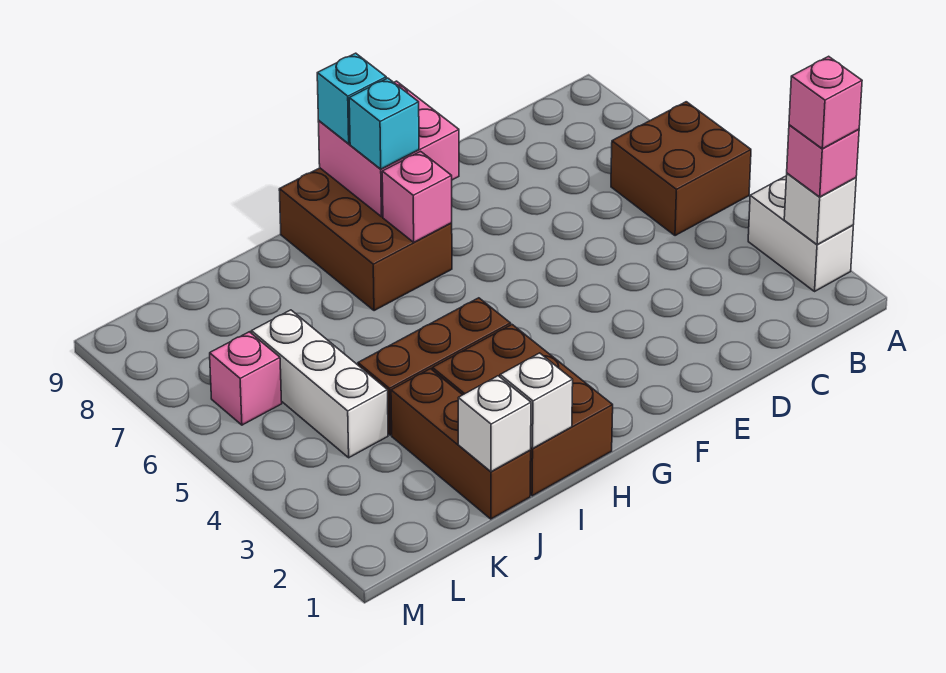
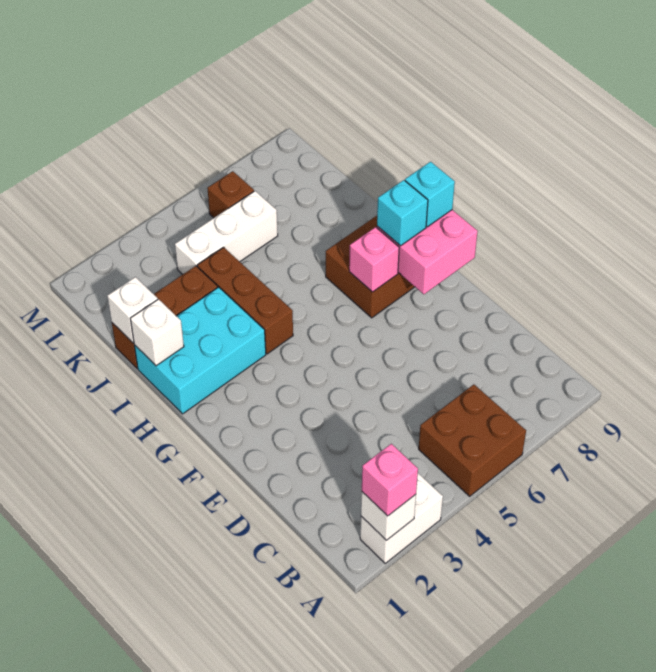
pink brick A2 level 4 -> none
brown brick H1:I3 level 1 -> cyan brick H1:I3 level 1
pink brick L6 level 1 -> brown brick L6 level 1

